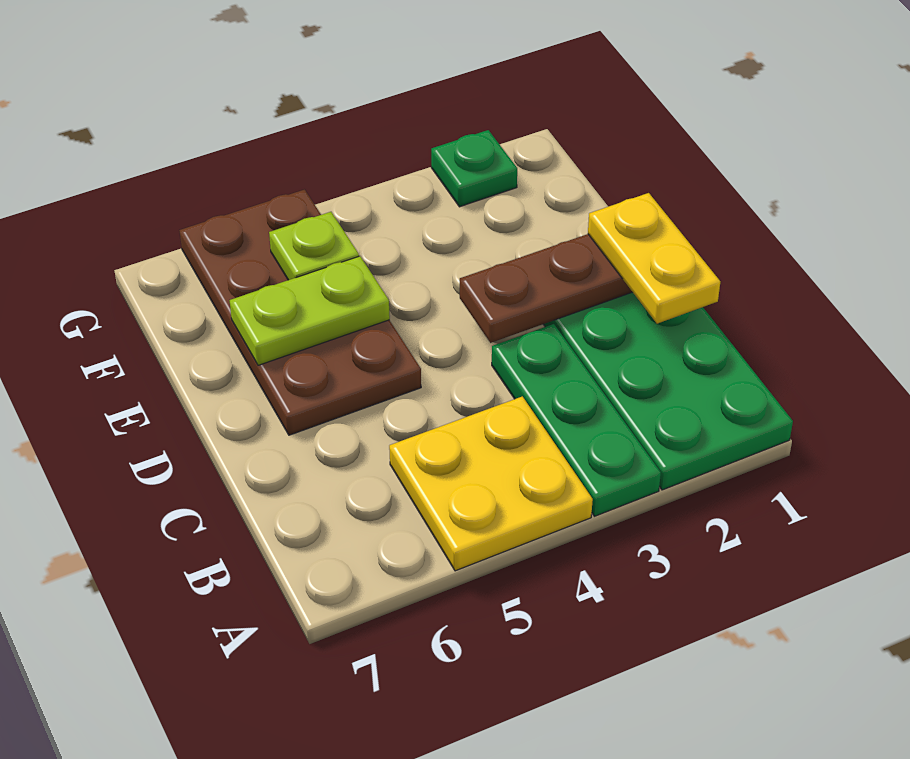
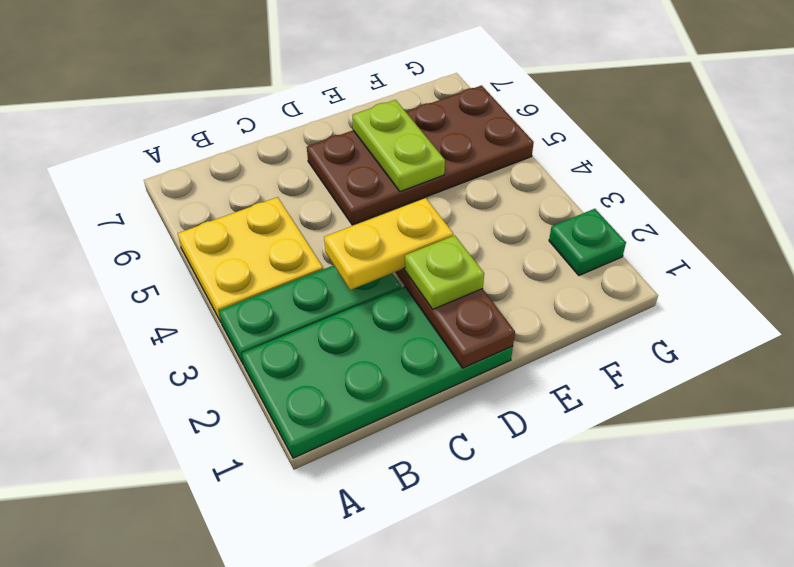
yellow plate C1:D1 level 3 -> yellow plate C3:D3 level 3
lime plate F5 level 2 -> lime plate D2 level 3

